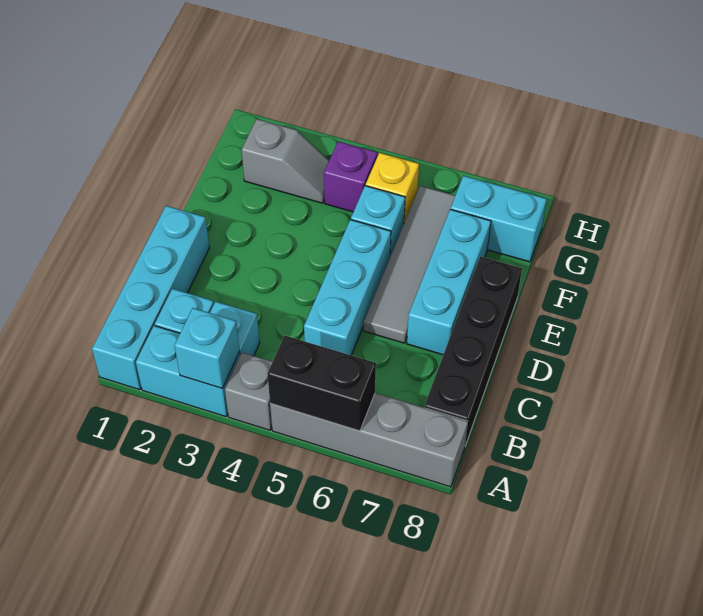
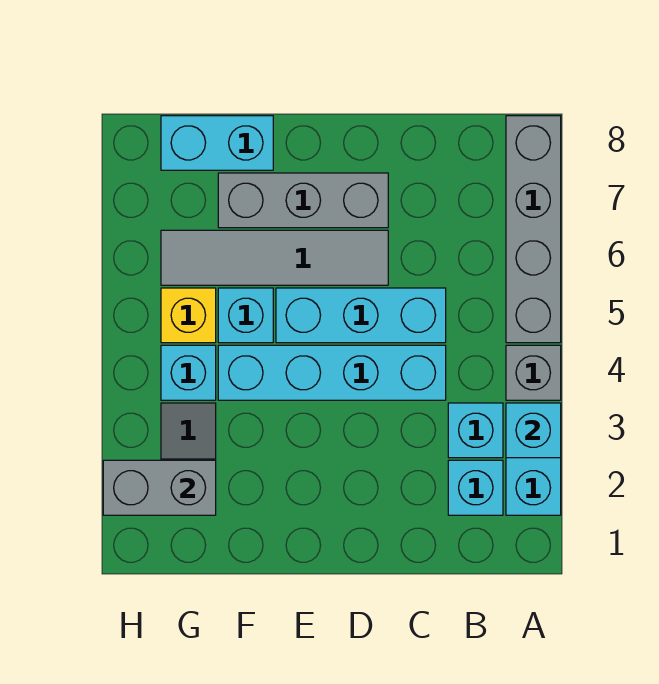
cyan brick A1:D1 level 1 -> cyan brick C4:F4 level 1
black brick A5:A6 level 2 -> none
black brick B8:E8 level 1 -> none
cyan brick D7:F7 level 1 -> grey brick D7:F7 level 1
none -> grey brick G2:H2 level 2
purple brick G4 level 1 -> cyan brick G4 level 1
cyan brick G7:G8 level 1 -> cyan brick F8:G8 level 1

